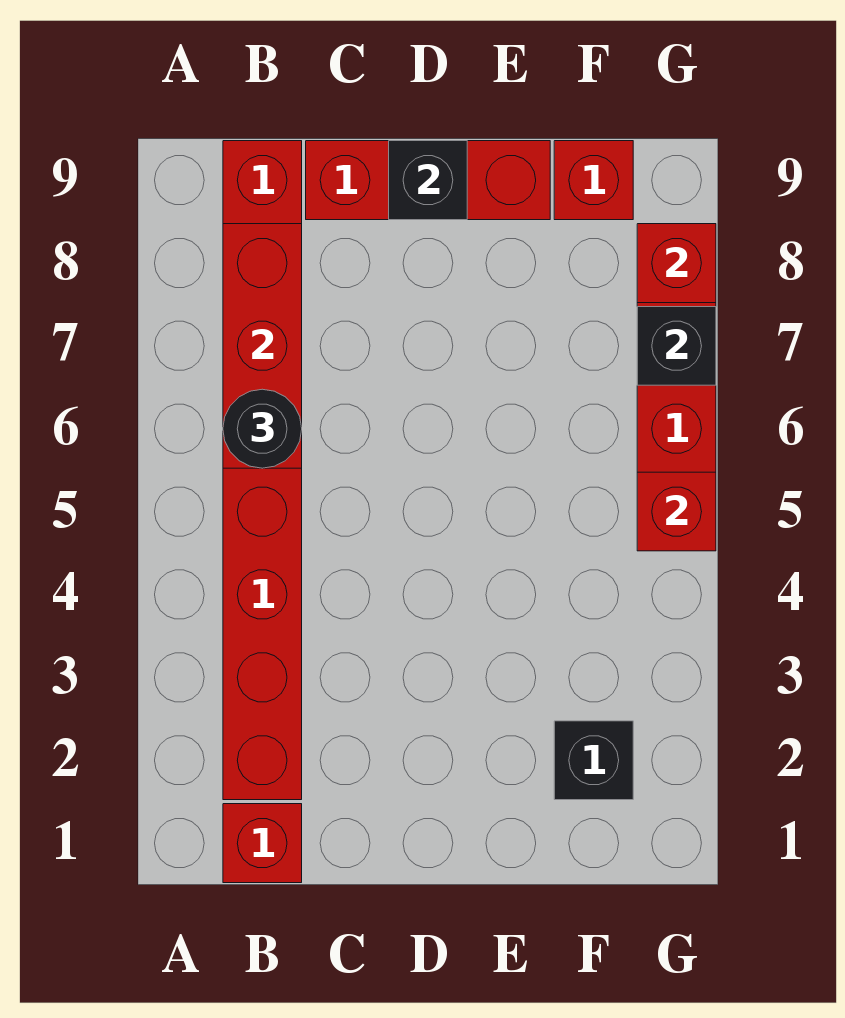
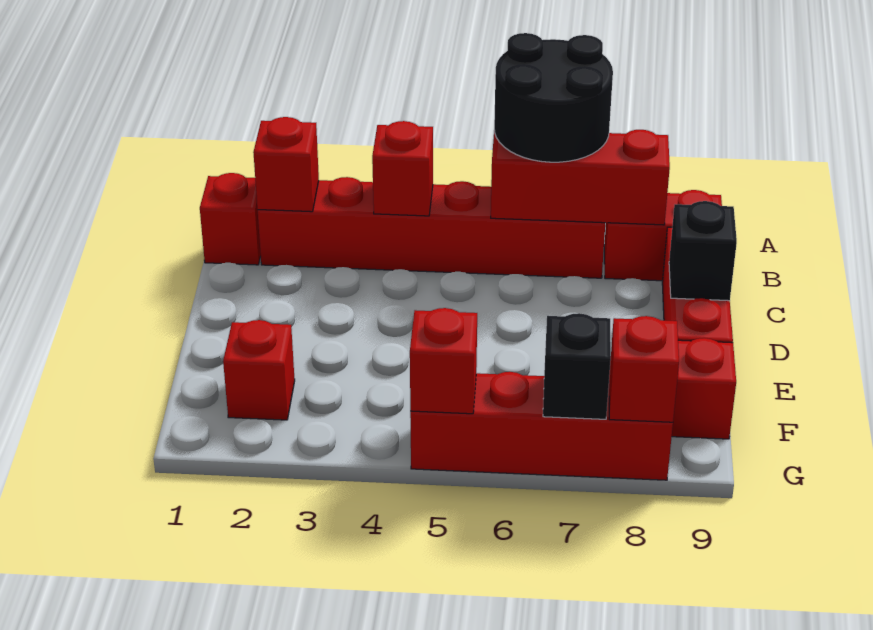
none -> red brick B2 level 2
none -> red brick B4 level 2
black round brick B6 level 3 -> black round brick A6:B7 level 3
black brick F2 level 1 -> red brick F2 level 1

